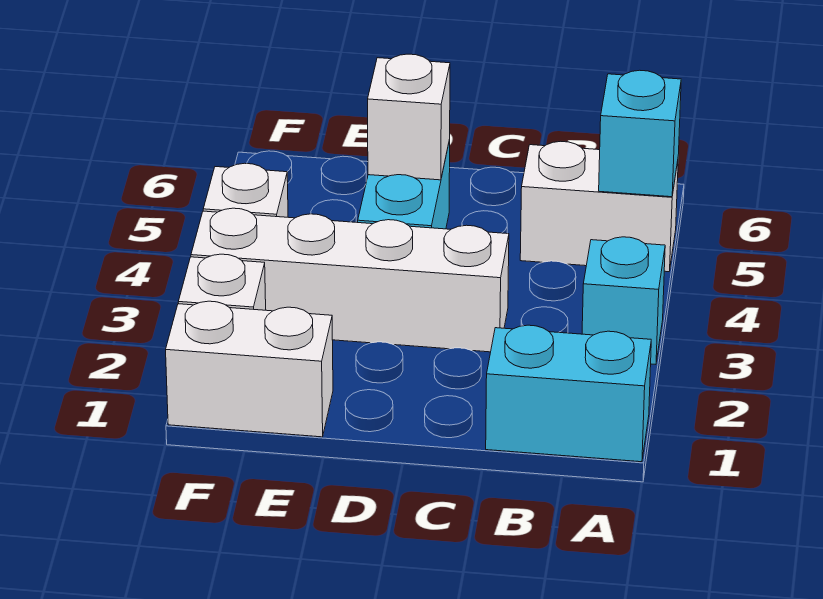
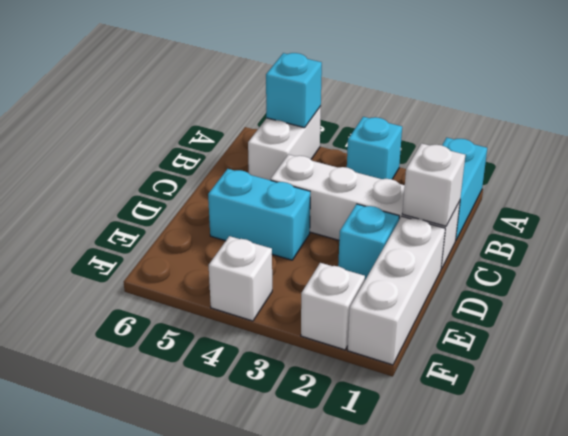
white brick C3:F3 level 1 -> white brick C1:C4 level 1
none -> cyan brick D2 level 1
white brick D5 level 2 -> white brick C1 level 2
white brick E1:F1 level 1 -> white brick D1:F1 level 1

